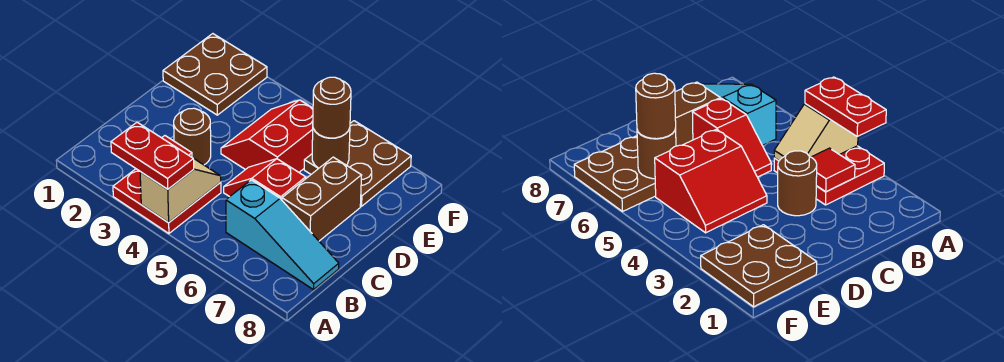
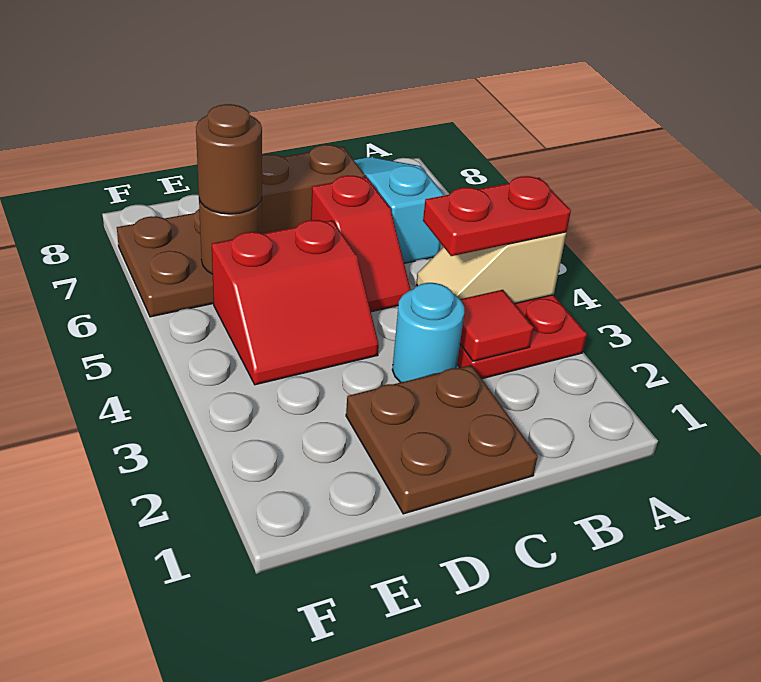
red plate A3:A4 level 3 -> red plate A4:B4 level 3
brown round brick C3 level 1 -> cyan round brick C3 level 1
brown plate E1:F2 level 1 -> brown plate C1:D2 level 1

